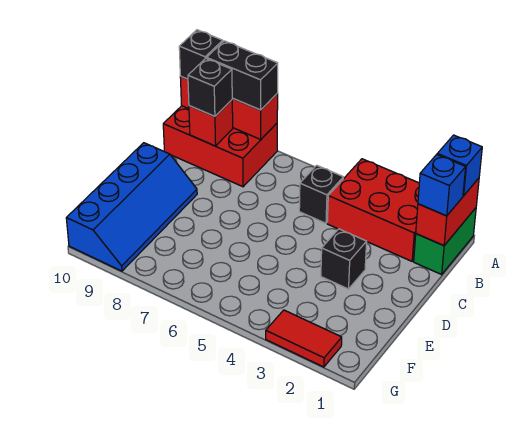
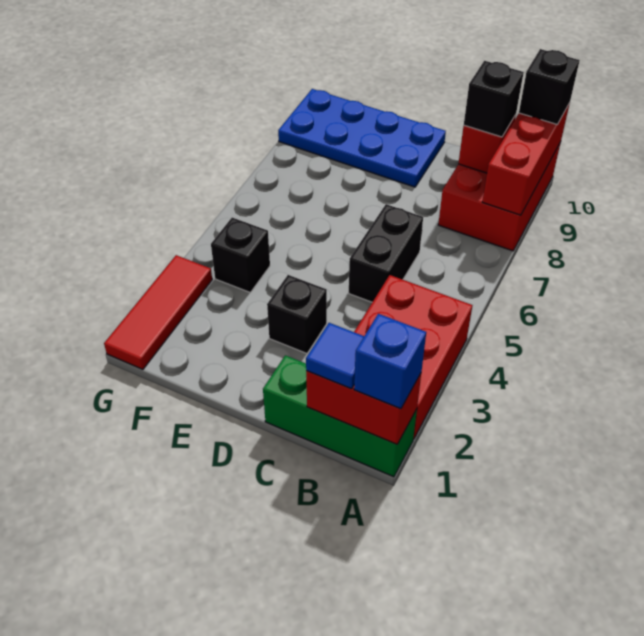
green brick A1:B1 level 1 -> green brick A1:C1 level 1
black brick A8:A9 level 3 -> black brick C5:C6 level 1
blue brick B1 level 3 -> blue tile B1 level 3
black brick B5 level 1 -> black brick F4 level 1
blue slope D9:G10 level 1 top 10 -> blue plate D9:G10 level 1
red tile G2:G3 level 1 -> red tile G1:G3 level 1

